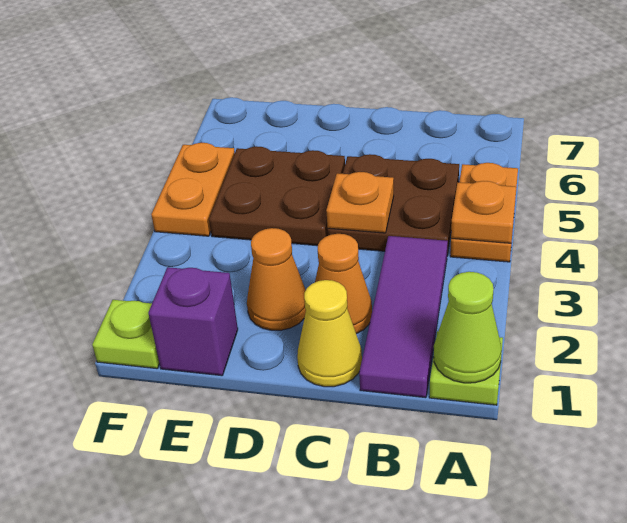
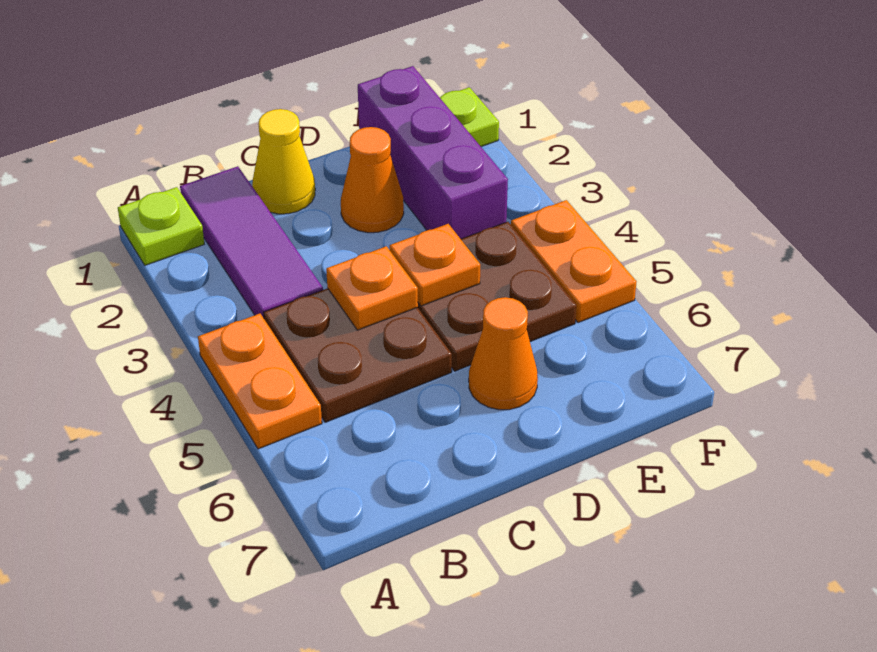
lime cone A1 level 2 -> none
orange plate A4 level 2 -> orange plate D4 level 2
orange cone C2 level 1 -> orange cone D6 level 1
purple brick E1 level 1 -> purple brick E1:E3 level 1

